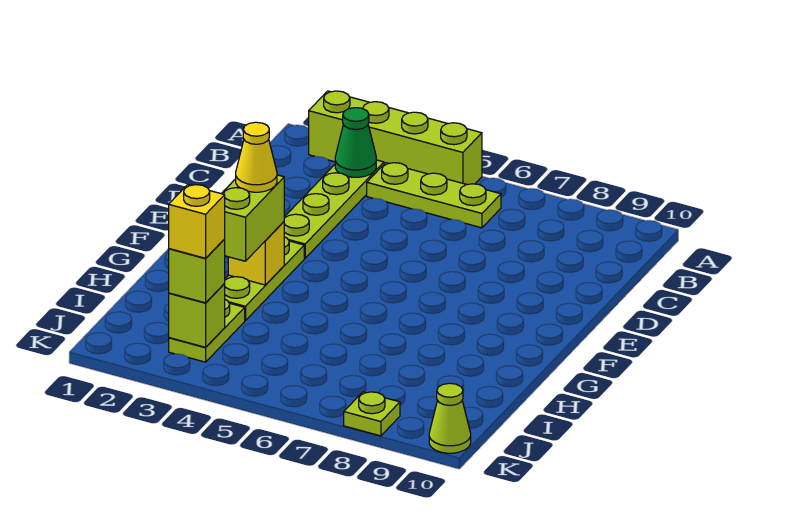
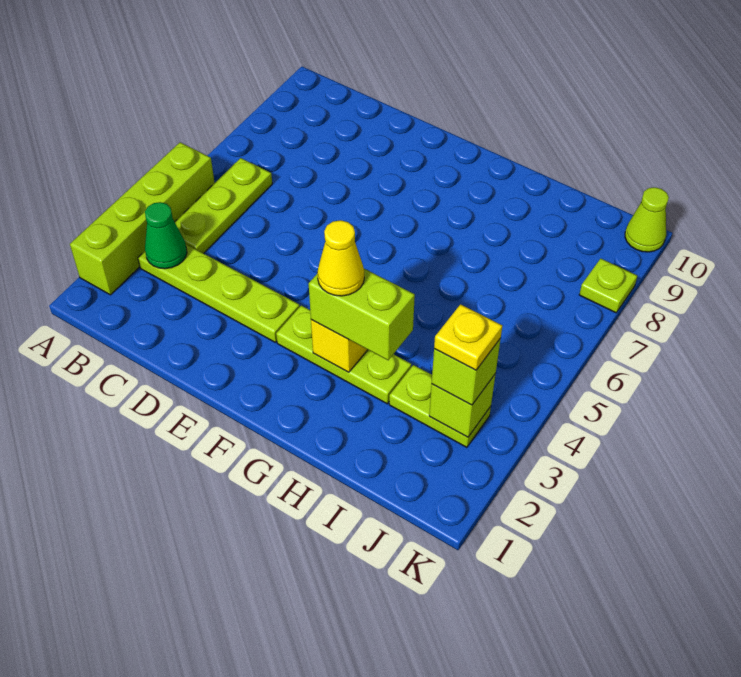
yellow brick J3 level 4 -> yellow plate J3 level 4

